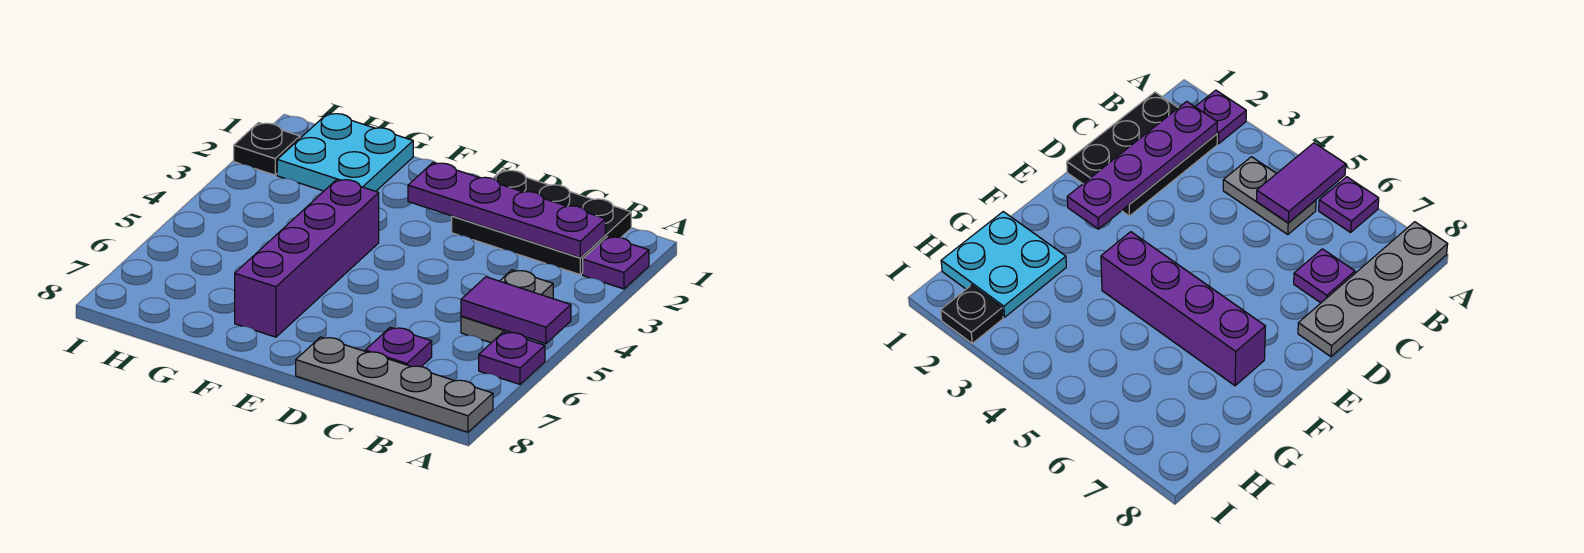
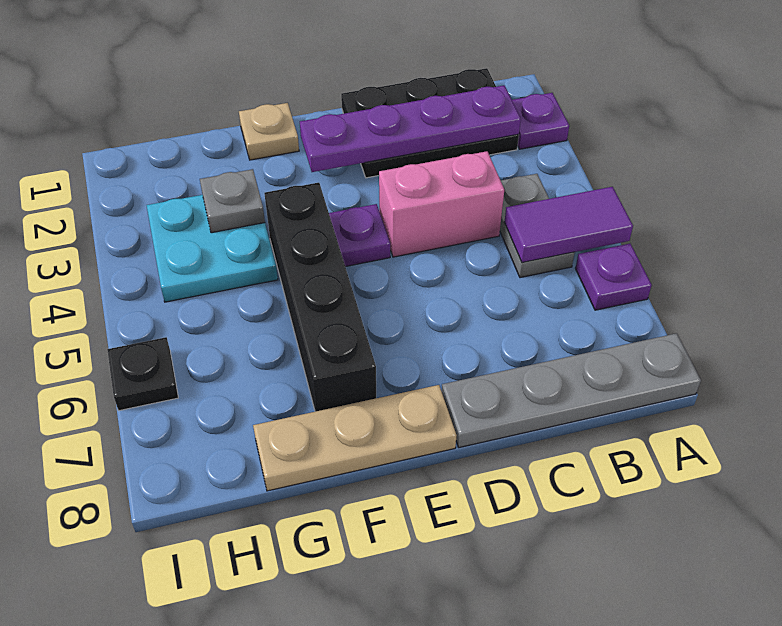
none -> pink brick C4:D4 level 1
purple plate C7 level 1 -> purple plate E4 level 1
none -> tan plate E8:G8 level 1
none -> tan plate F1 level 1
purple brick F4:F7 level 1 -> black brick F4:F7 level 1
cyan plate G1:H2 level 1 -> cyan plate G3:H4 level 1
none -> grey plate G3 level 2
black plate I2 level 1 -> black plate I6 level 1

